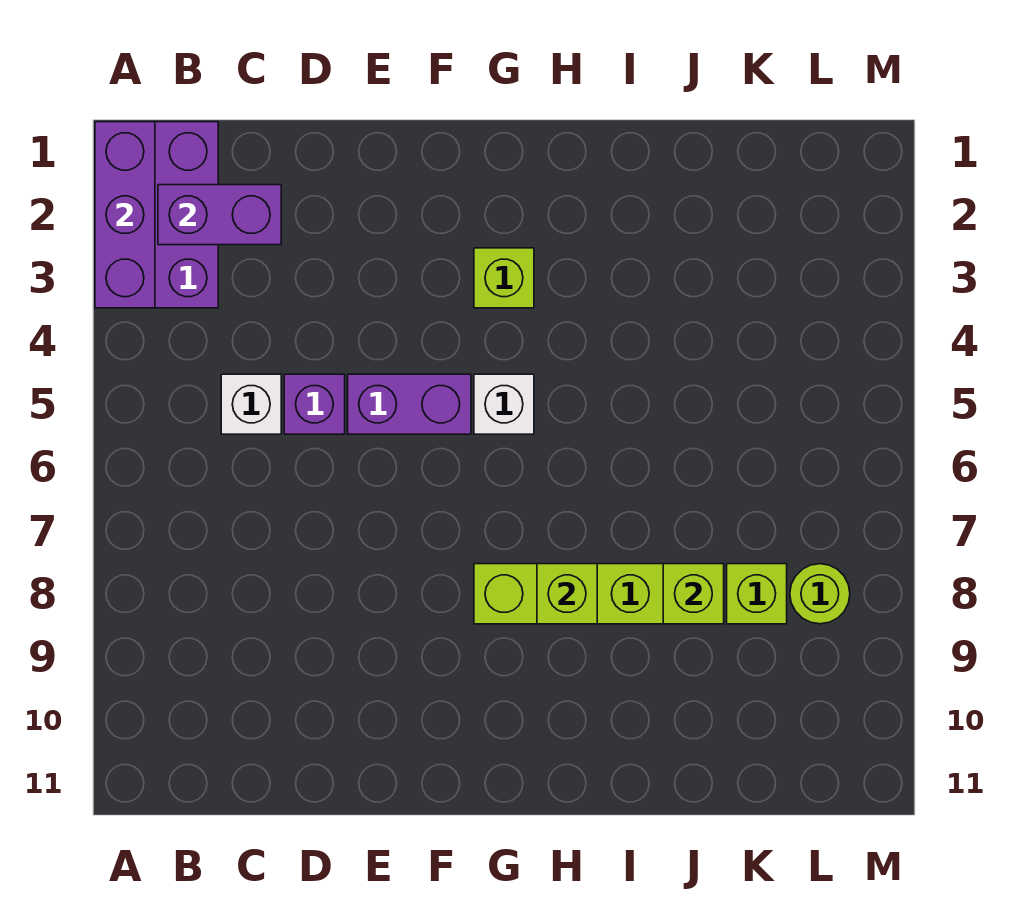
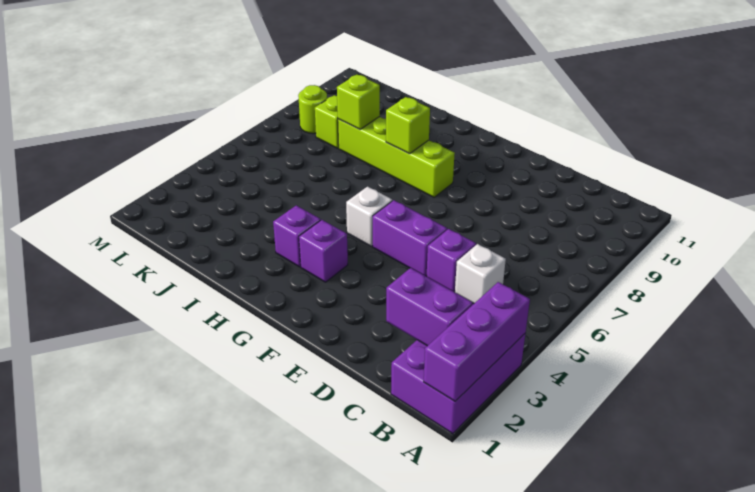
lime brick G3 level 1 -> purple brick G3 level 1
none -> purple brick H3 level 1

